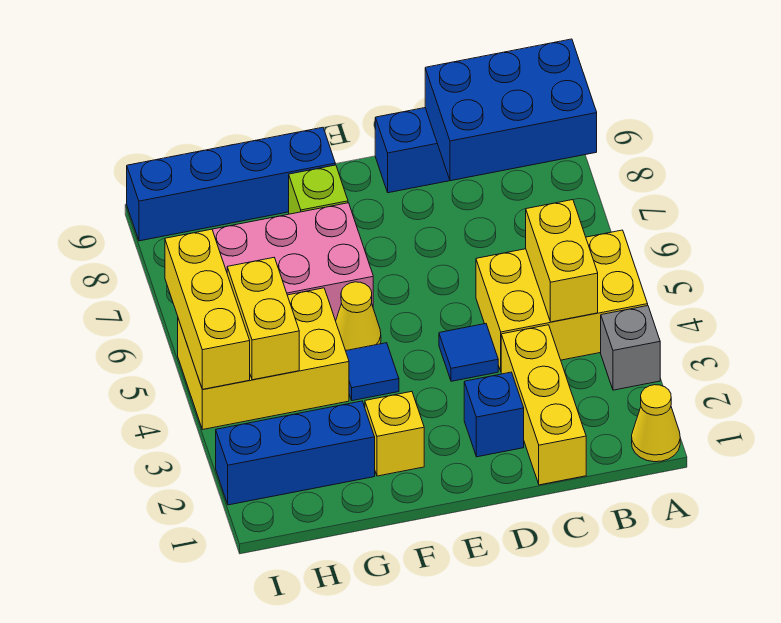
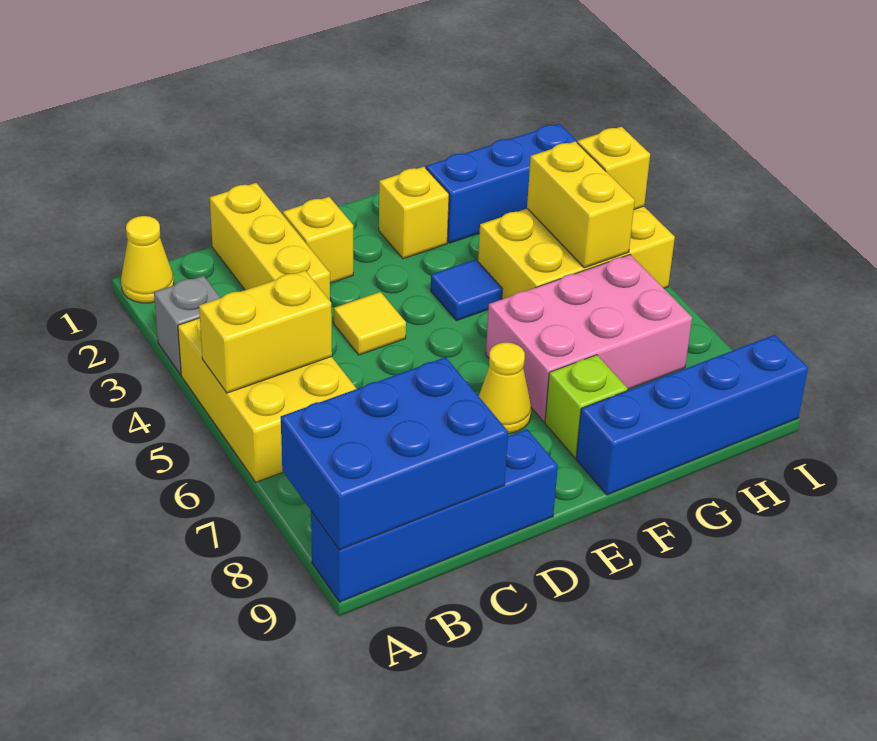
yellow brick A4:C5 level 1 -> yellow brick A4:B6 level 1
yellow brick B4:B5 level 2 -> yellow brick A5:B5 level 2
blue brick D2 level 1 -> yellow brick D2 level 1
blue tile D4 level 1 -> yellow tile D4 level 1
yellow cone F5 level 1 -> yellow cone E7 level 1
yellow brick I4:I6 level 2 -> yellow brick I4 level 2

